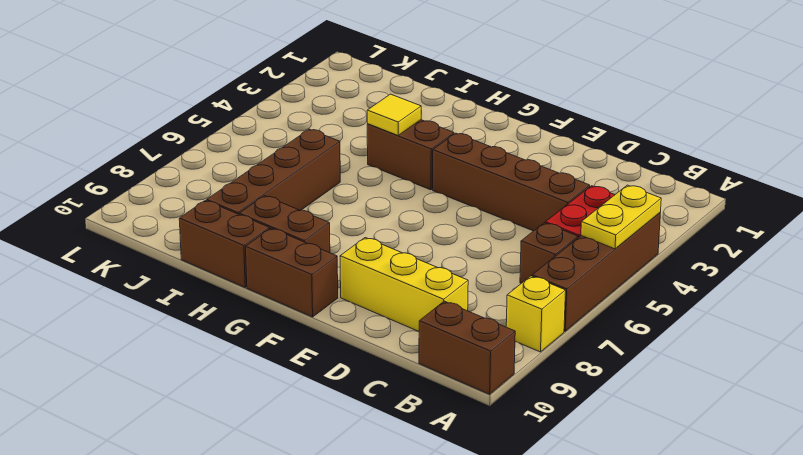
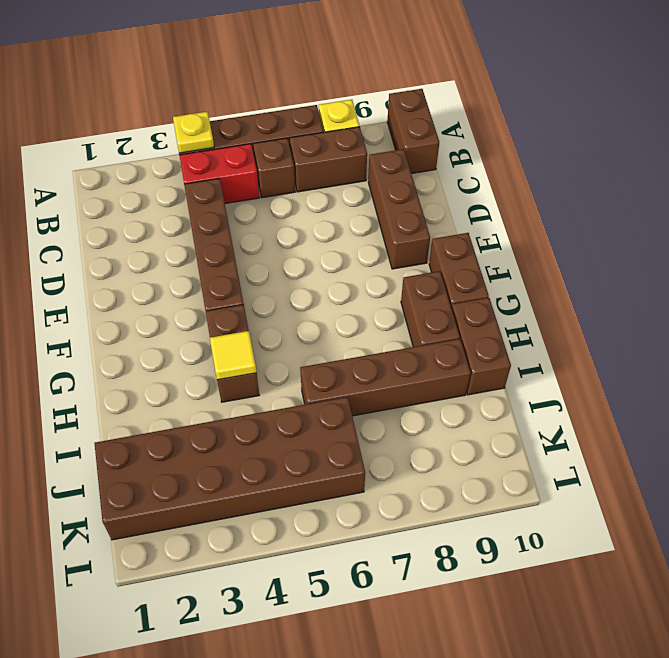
yellow plate A4:A5 level 2 -> yellow plate A4 level 2
none -> brown brick B7:B8 level 1
yellow brick C9:E9 level 1 -> brown brick C9:E9 level 1
none -> brown brick J1:K6 level 1

